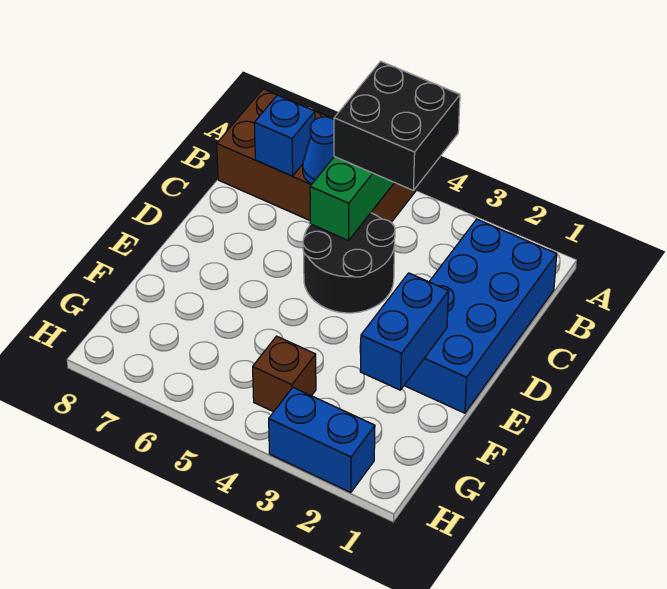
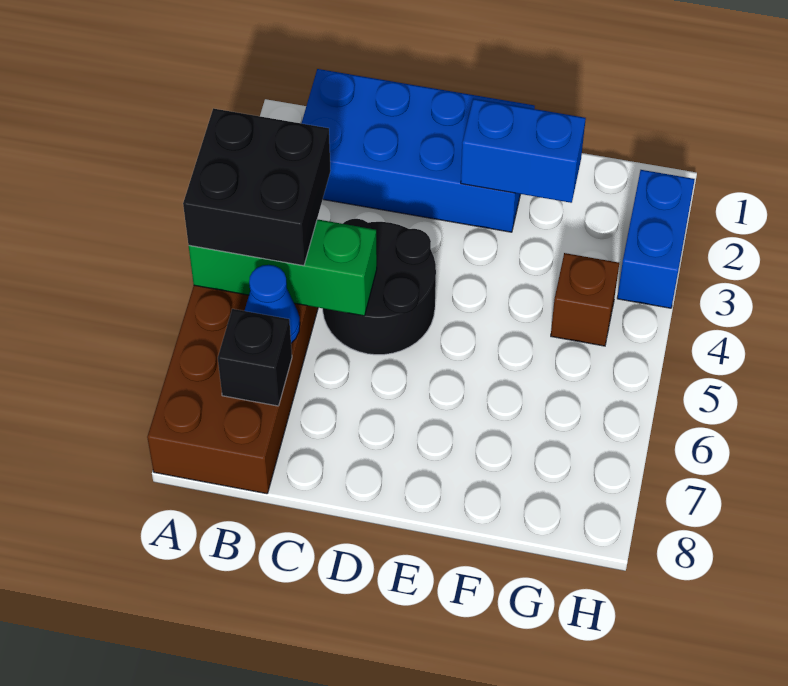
blue brick B7 level 2 -> black brick B7 level 2

